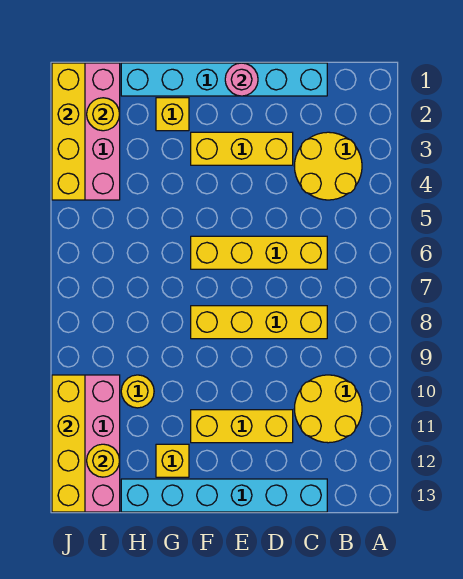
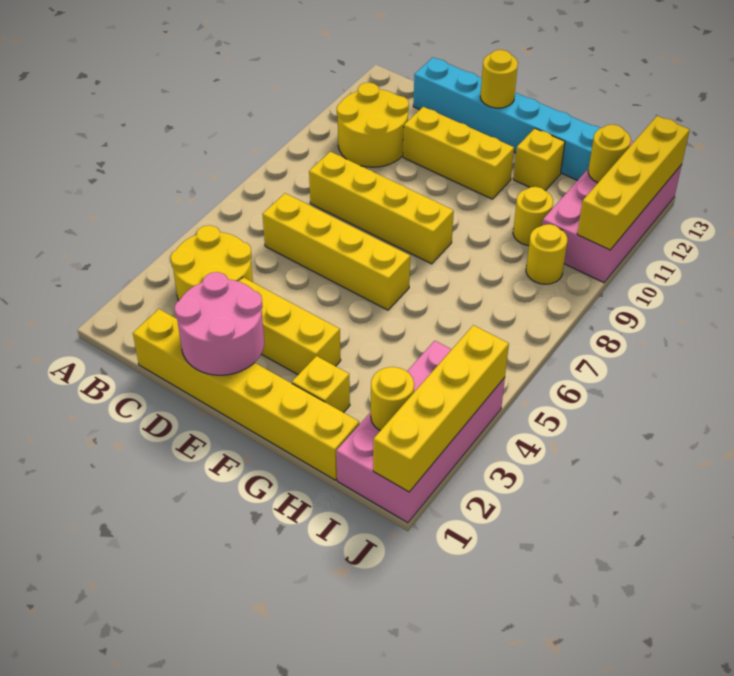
cyan brick C1:H1 level 1 -> yellow brick C1:H1 level 1
pink round brick E1 level 2 -> pink round brick D1:E2 level 2
none -> yellow round brick E13 level 2
none -> yellow round brick I9 level 1

